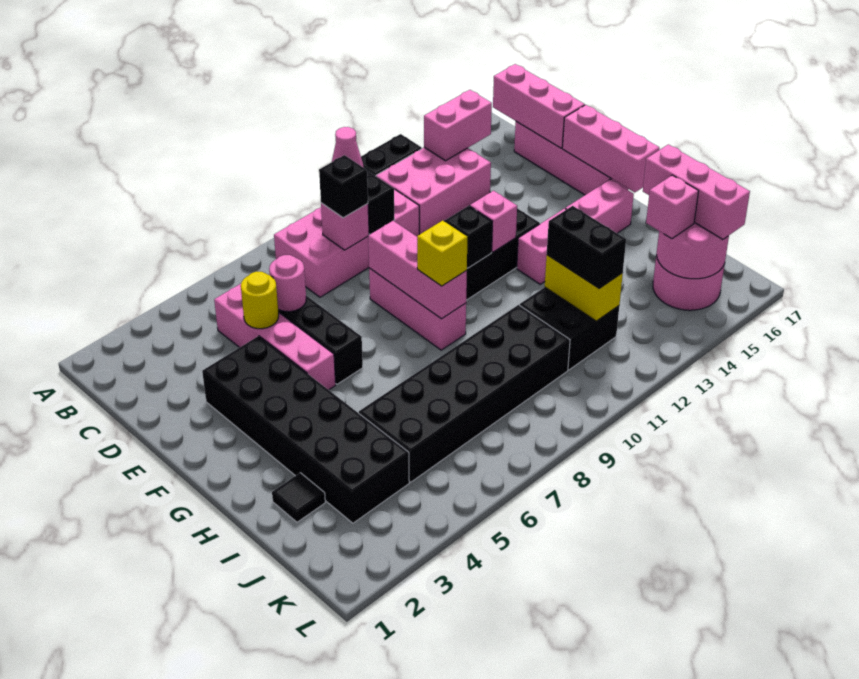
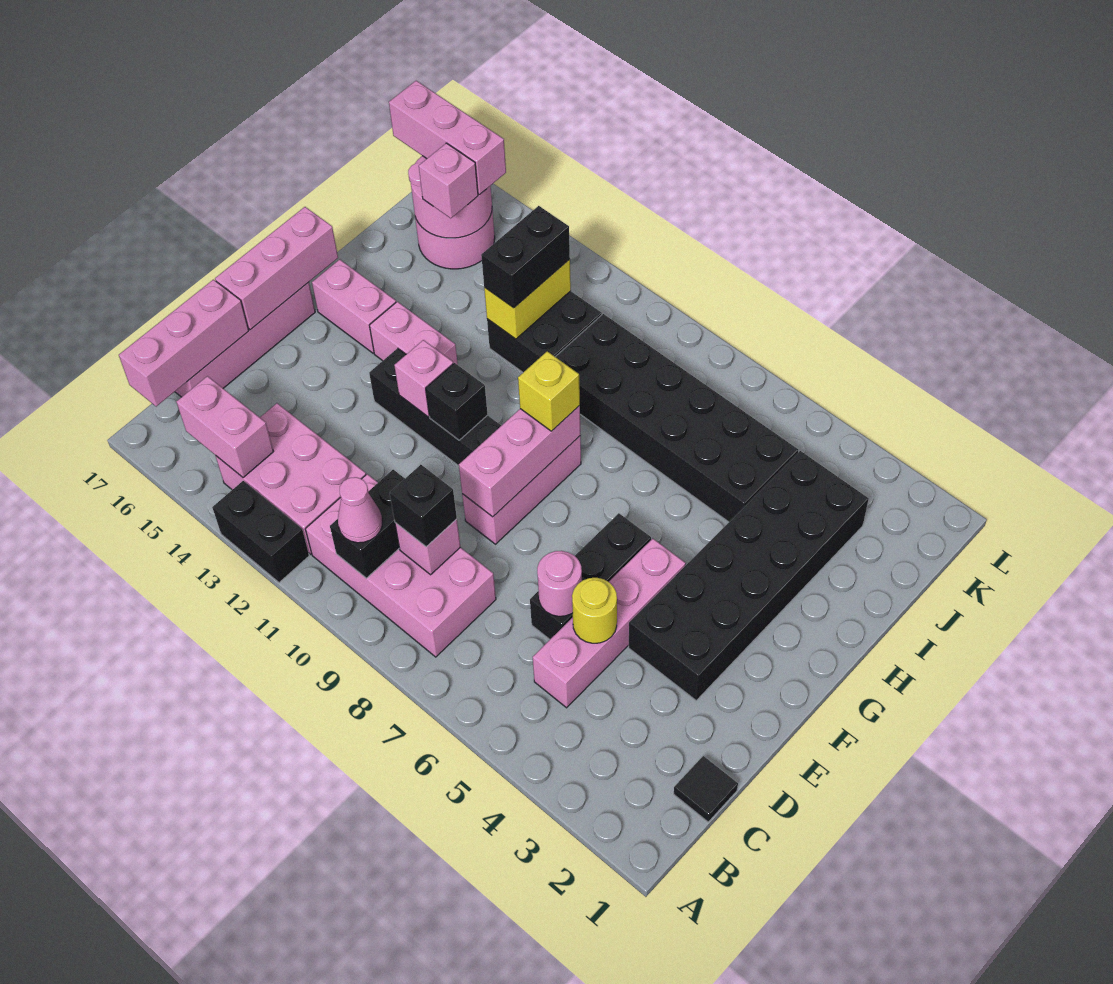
black tile I2 level 1 -> black tile C1 level 1
pink brick I16:K16 level 3 -> pink brick K15:K17 level 3

